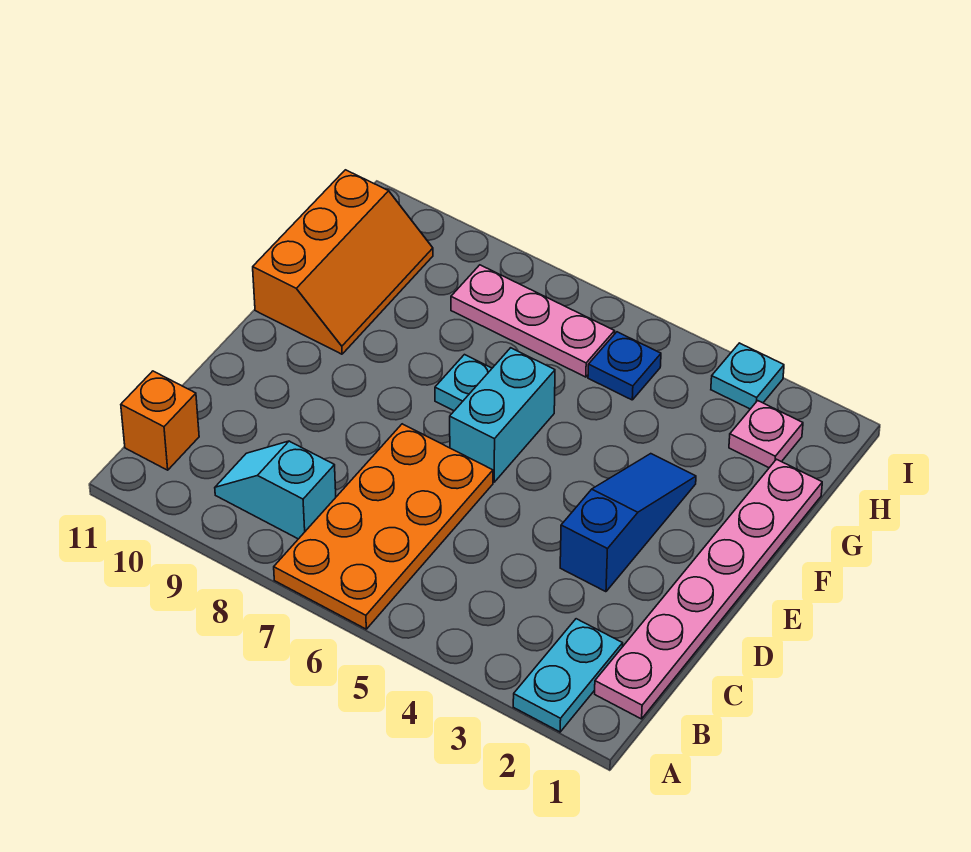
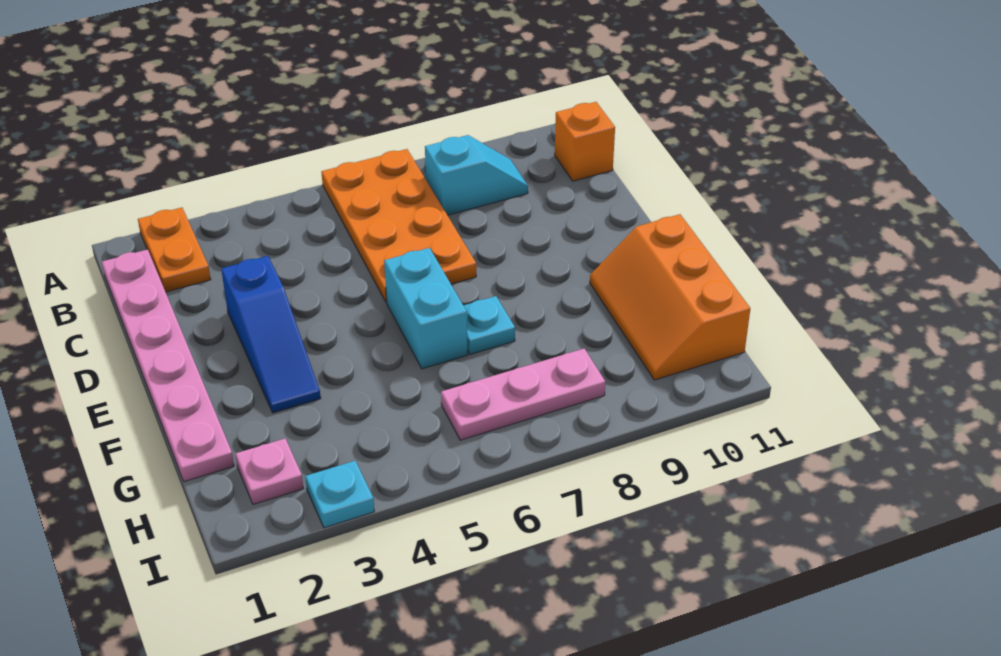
cyan plate A2:B2 level 1 -> orange plate A2:B2 level 1
blue plate H5 level 1 -> none

